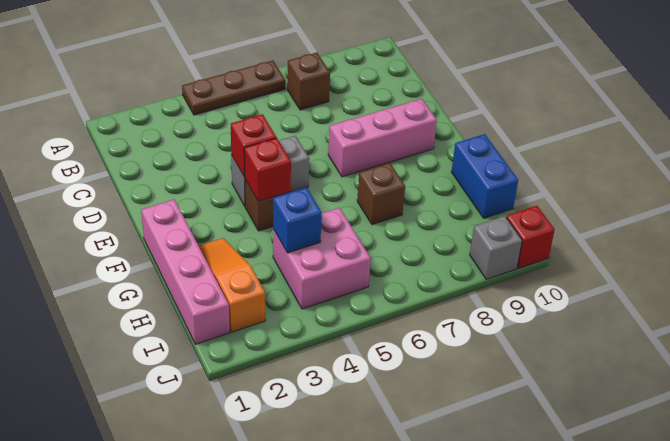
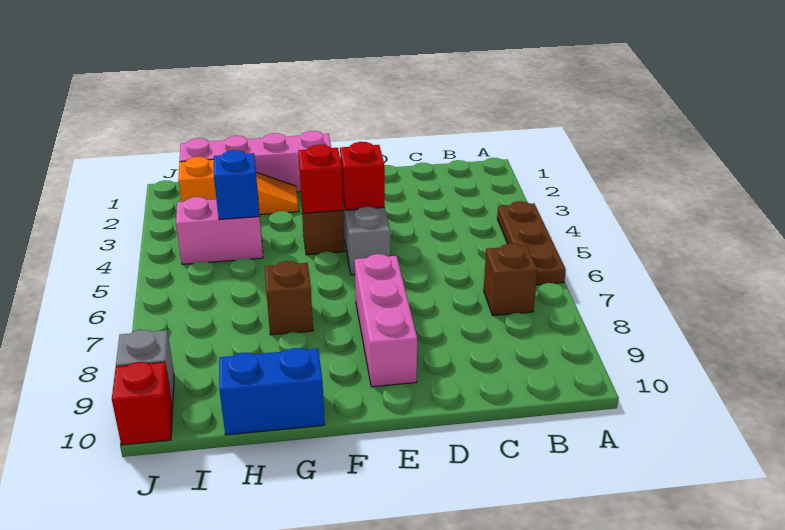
pink brick H4:I5 level 1 -> pink brick H4:I4 level 1

